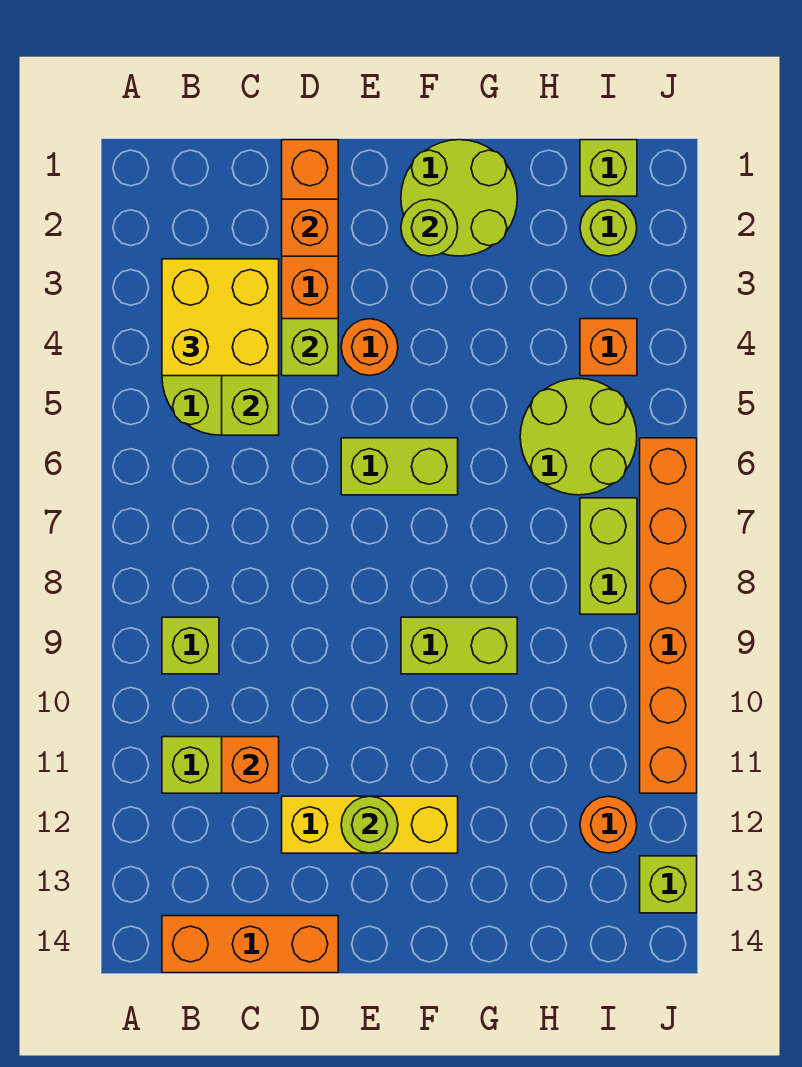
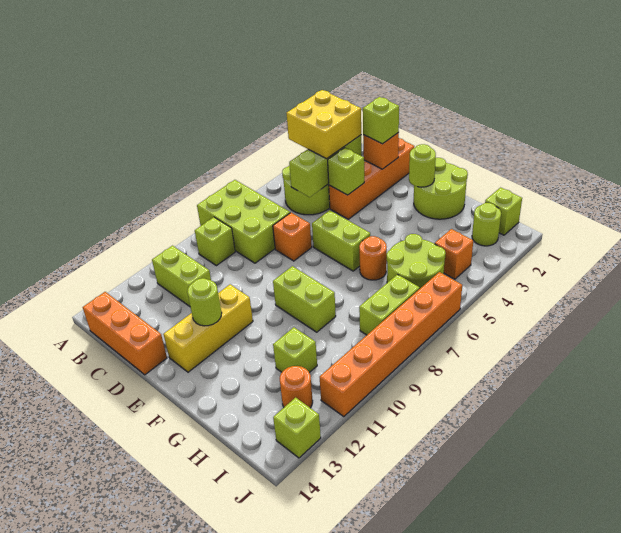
none -> lime brick A7:C8 level 1
orange brick C11 level 2 -> orange brick D7 level 1
none -> lime brick D2 level 3
yellow brick D12:F12 level 1 -> yellow brick E11:E13 level 1
orange round brick E4 level 1 -> orange round brick G6 level 1
none -> lime brick H11 level 1

